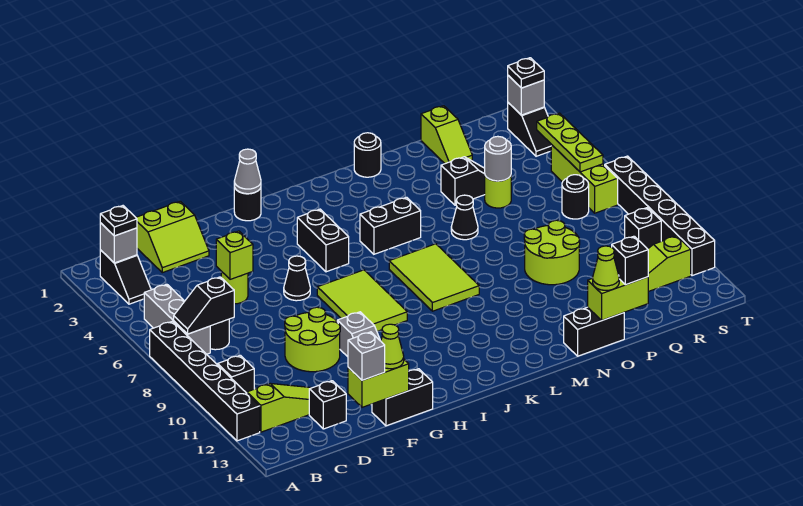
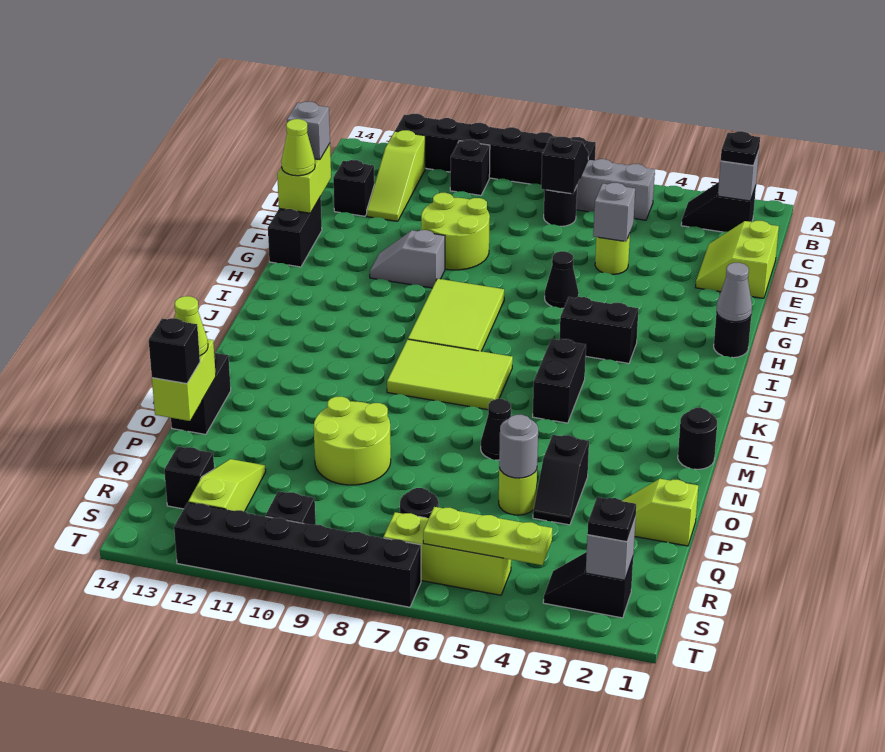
lime brick E5 level 2 -> grey brick E5 level 2
lime tile H7:I9 level 1 -> lime tile H8:J9 level 1
none -> black brick R13 level 1

